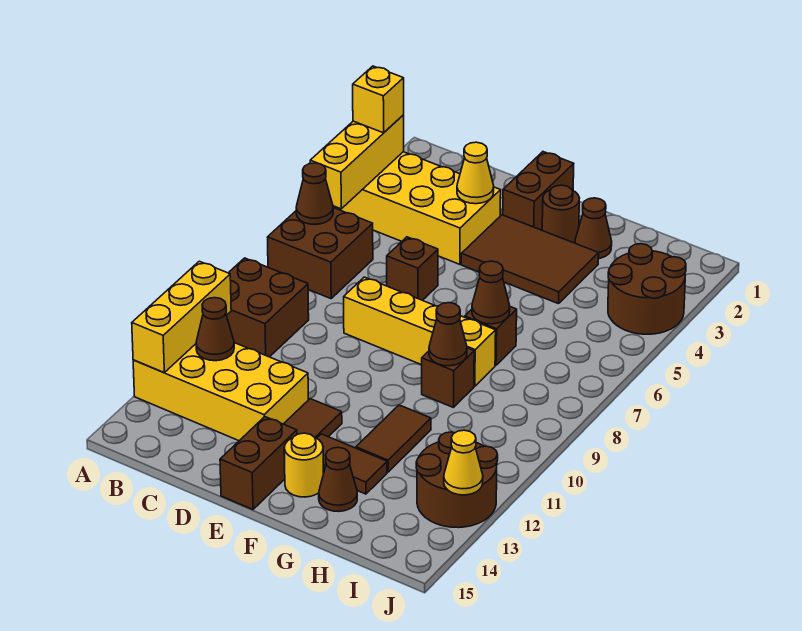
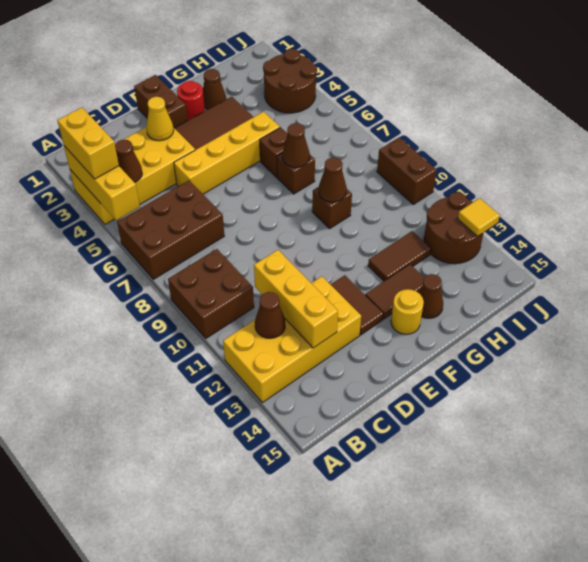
yellow brick A3 level 3 -> yellow brick A3:A4 level 3
brown brick A6:B7 level 1 -> brown brick A6:C7 level 1
brown cone A6 level 2 -> brown cone B4 level 2
yellow brick A11:A13 level 2 -> yellow brick C11:C13 level 2
brown brick D6 level 1 -> brown brick G6 level 1
yellow brick D8:G8 level 1 -> yellow brick D5:G5 level 1
brown brick E14:E15 level 1 -> brown brick J9:J10 level 1
brown round brick F2 level 1 -> red round brick F2 level 1
brown tile G11:G12 level 1 -> brown tile G12:H12 level 1
yellow cone J13 level 2 -> yellow tile J13 level 2

